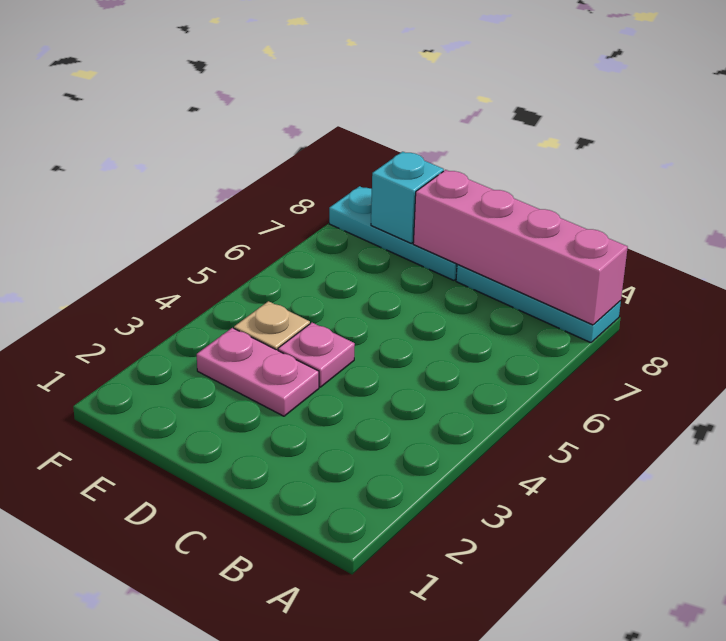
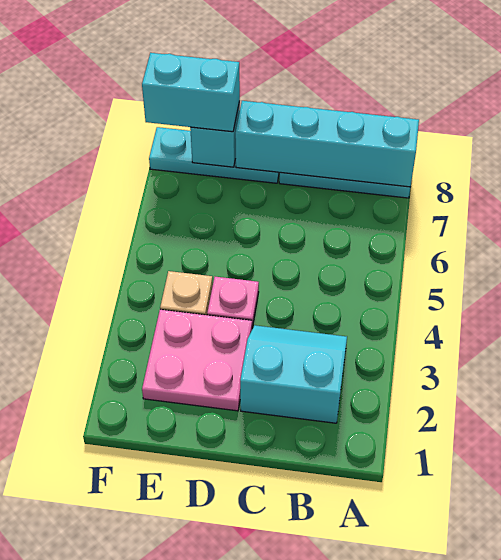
pink brick A8:D8 level 2 -> cyan brick A8:D8 level 2
none -> cyan slope B2:C3 level 1 top 2
pink plate D3:E3 level 1 -> pink plate D2:E3 level 1
none -> cyan brick E8:F8 level 3

